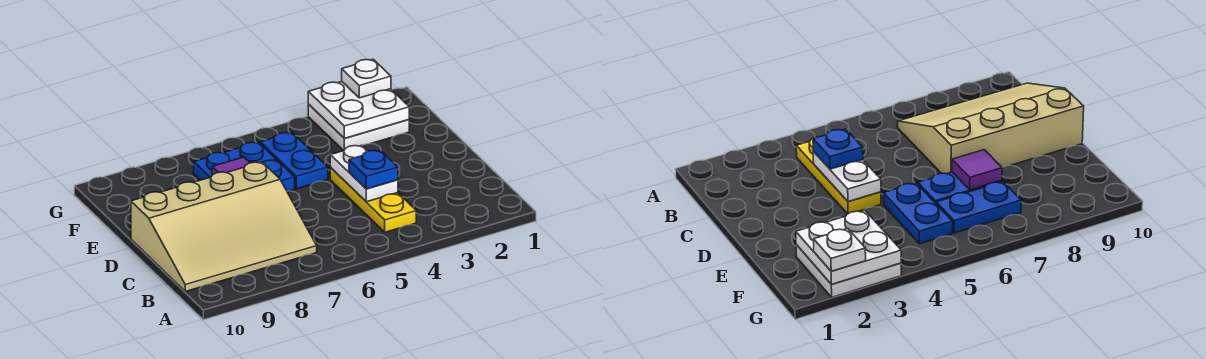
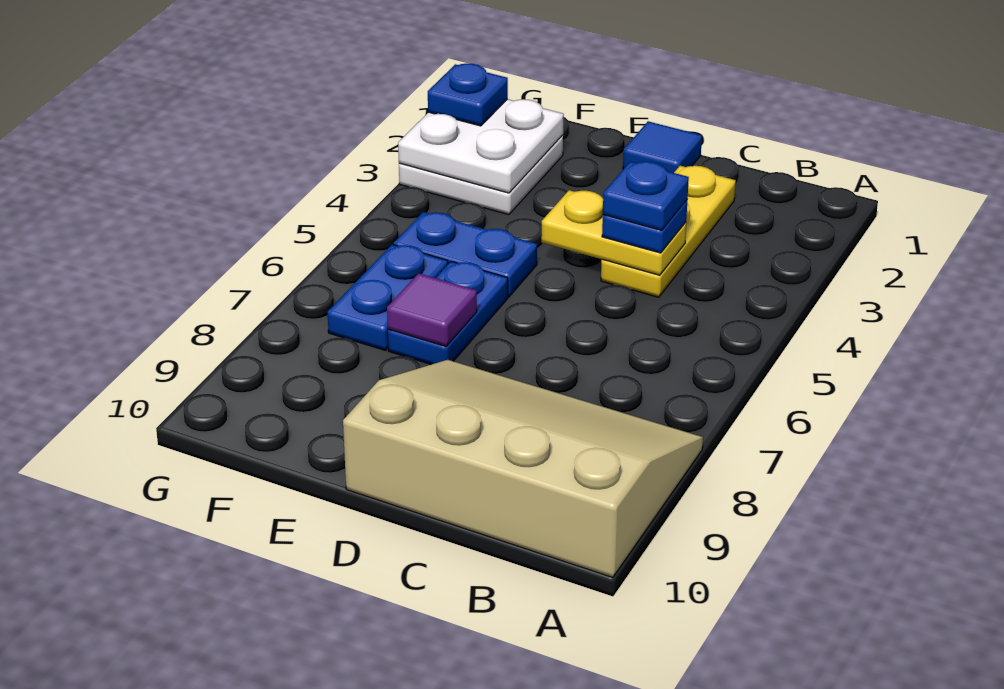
yellow plate B4:D4 level 1 -> yellow plate C2:C4 level 1
tan slope B7:D10 level 1 top D -> tan slope A8:D10 level 1 top 10
white plate C4:D4 level 2 -> yellow plate C4:D4 level 2
none -> blue plate C4 level 4
none -> blue tile D1 level 1
white plate G2 level 3 -> blue plate G2 level 3

